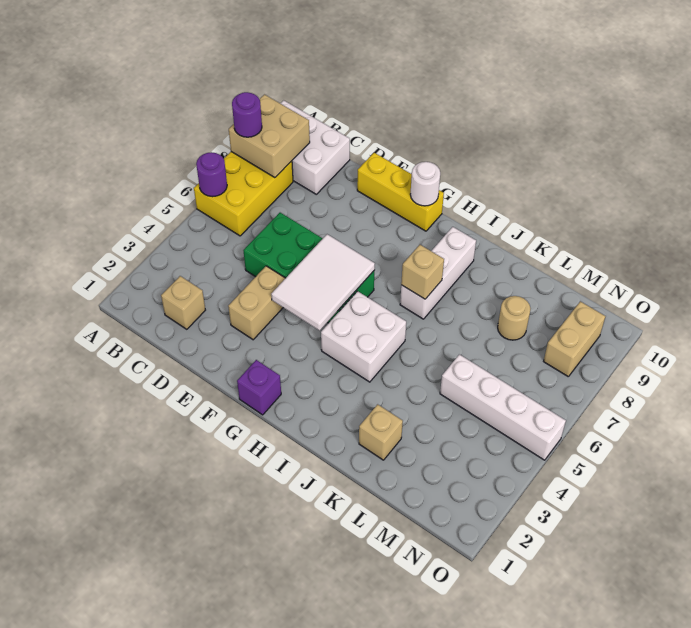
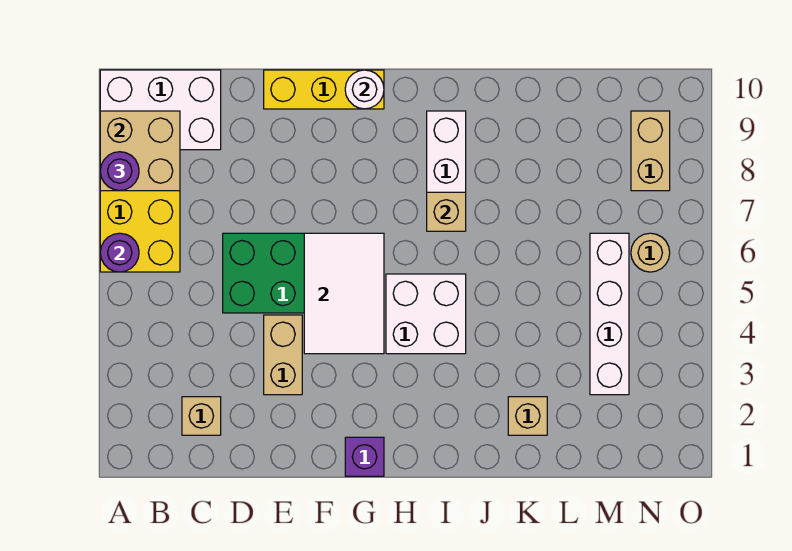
white brick L5:O5 level 1 -> white brick M3:M6 level 1
tan round brick L8 level 1 -> tan round brick N6 level 1

